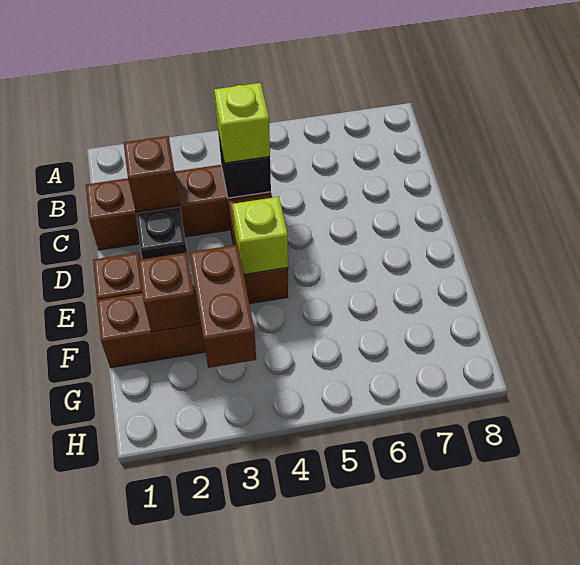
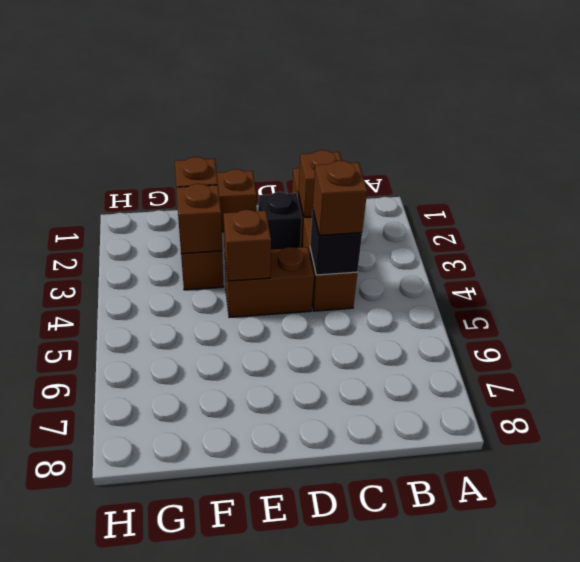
lime brick C4 level 3 -> brown brick C4 level 3
lime brick E4 level 2 -> brown brick E4 level 2
brown brick F3:G3 level 2 -> brown brick F3 level 2

